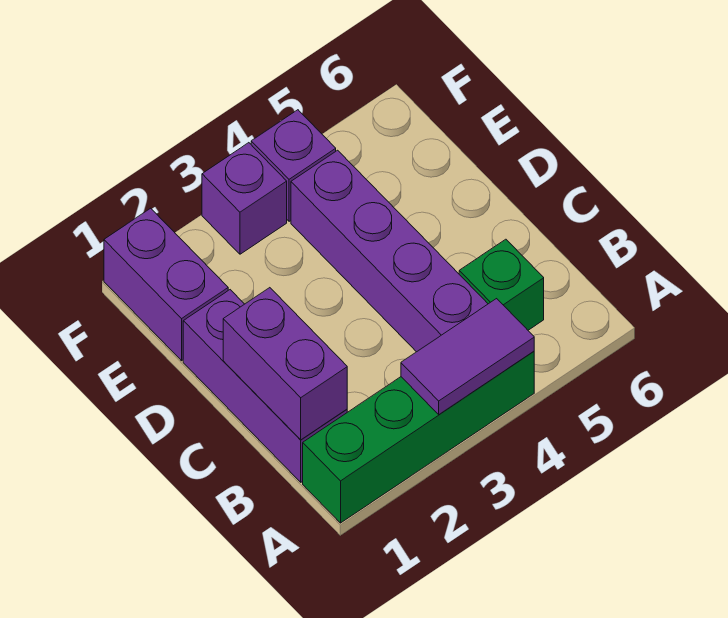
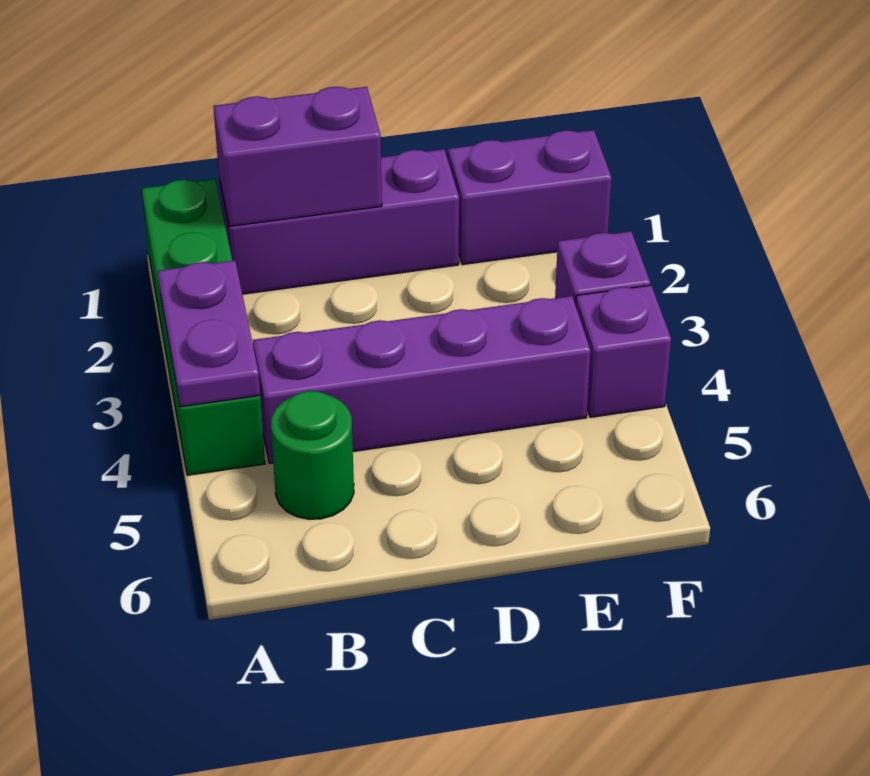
purple tile A3:A4 level 2 -> purple plate A3:A4 level 2
green brick B5 level 1 -> green round brick B5 level 1

